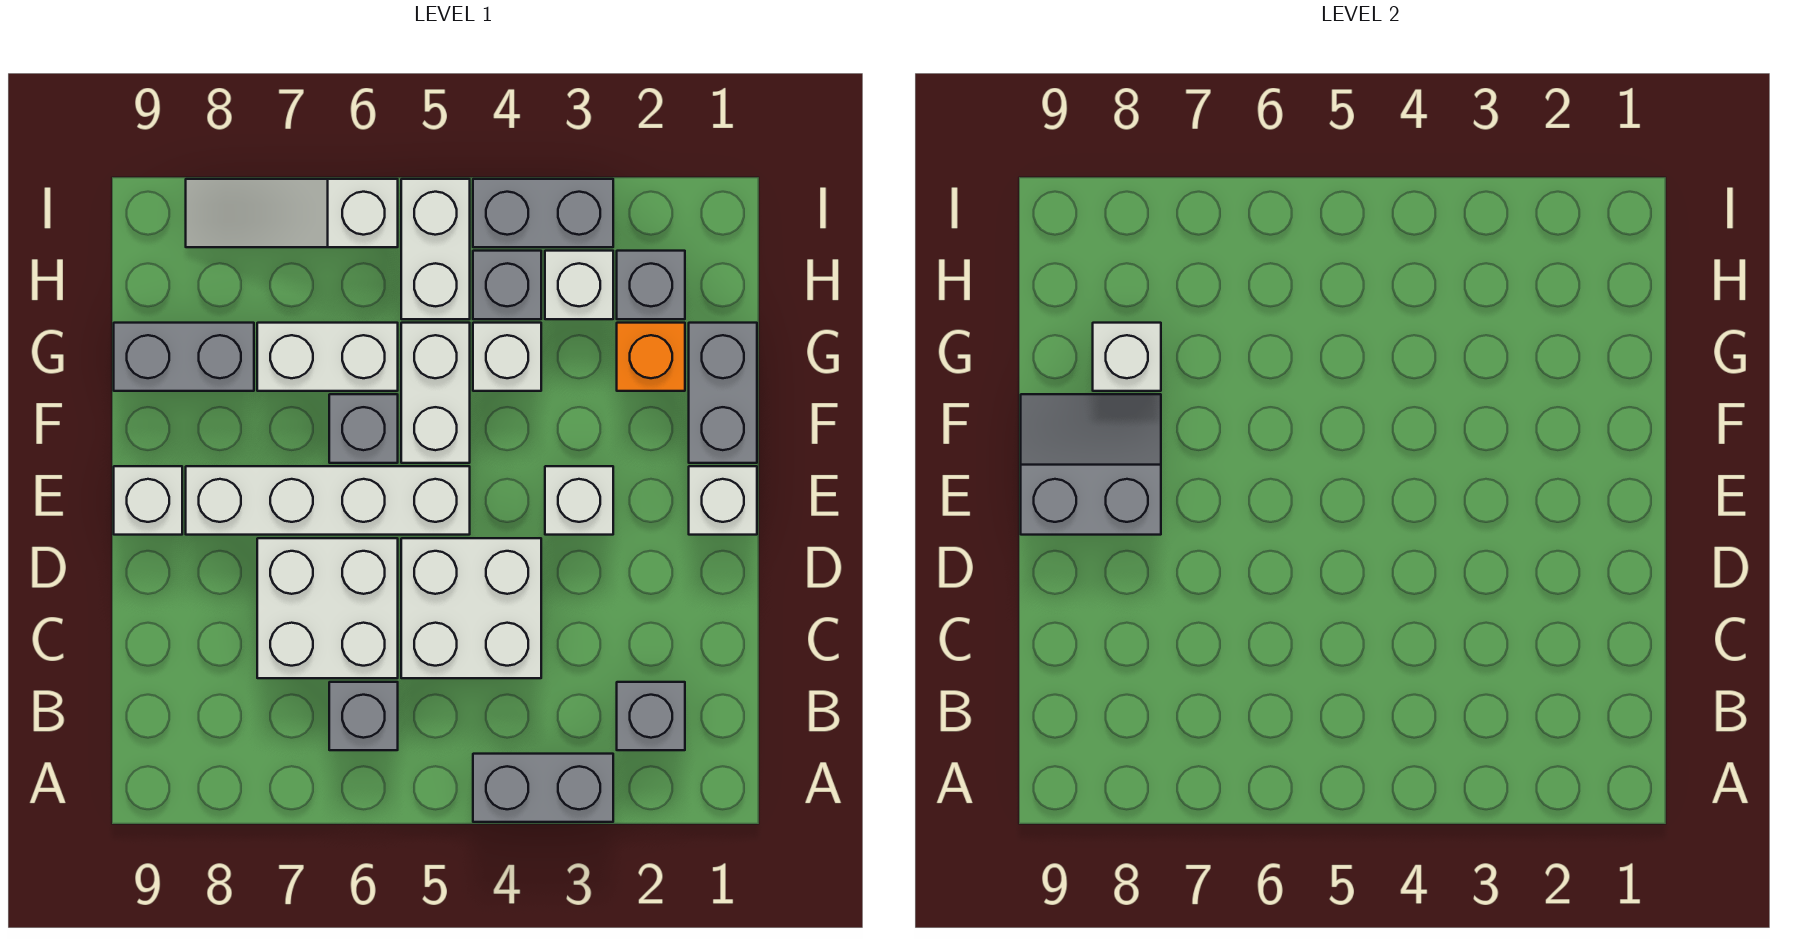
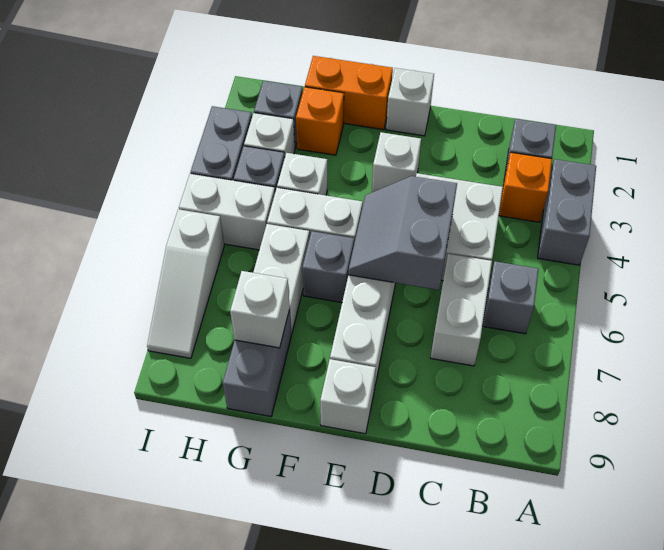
none -> orange brick B3 level 1
white brick C6:D7 level 1 -> white brick C6:C7 level 1
grey slope E8:F9 level 2 top E -> grey slope D5:E6 level 2 top D
grey brick F1:G1 level 1 -> orange brick F1:G1 level 1

